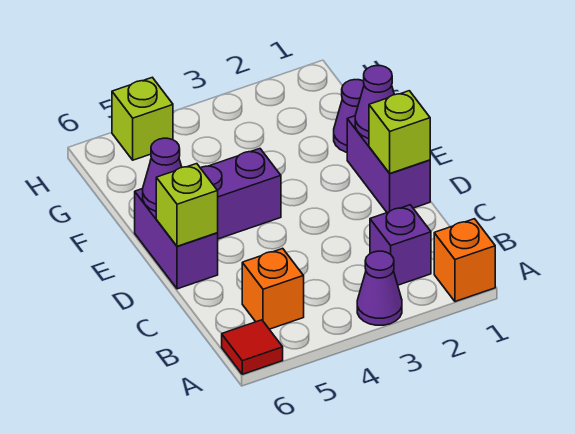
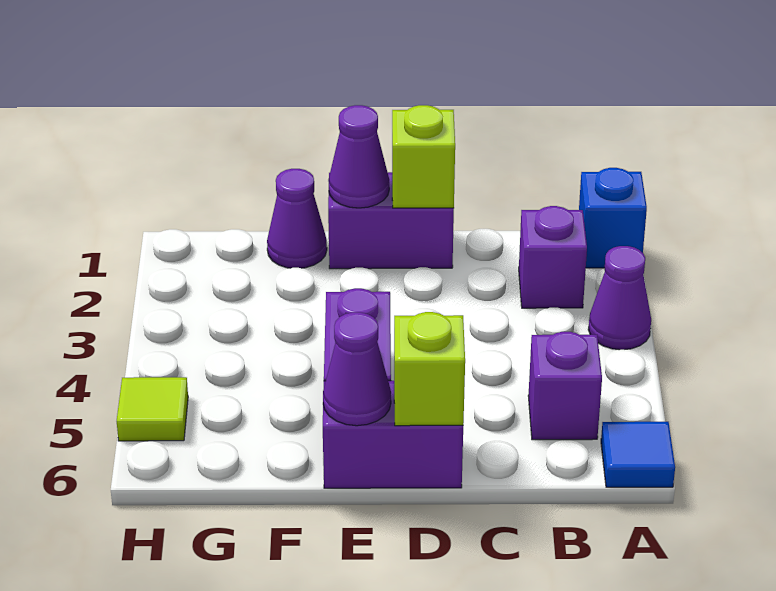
orange brick A1 level 1 -> blue brick A1 level 1
red tile A6 level 1 -> blue tile A6 level 1
orange brick B5 level 1 -> purple brick B5 level 1
lime brick H5 level 1 -> lime tile H5 level 1

